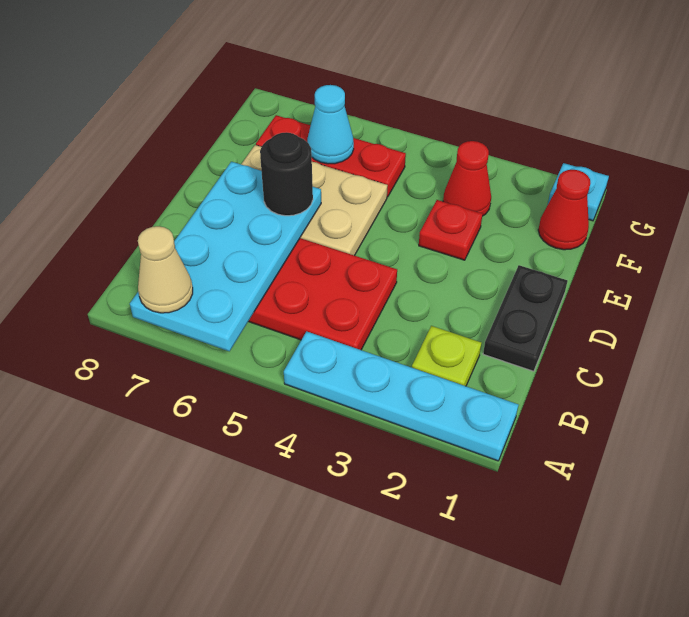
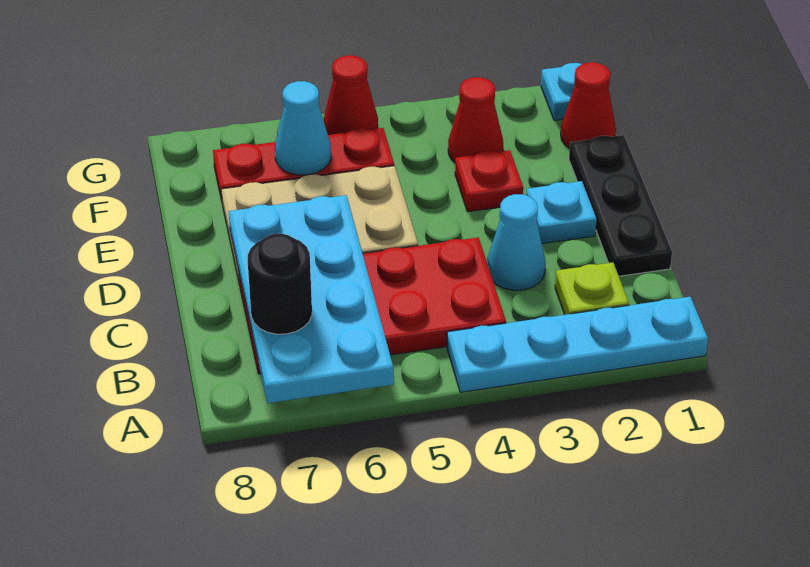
tan cone A7 level 3 -> none
black plate C1:D1 level 1 -> black plate C1:E1 level 1
none -> cyan cone C3 level 1
none -> cyan plate D2 level 1
black round brick D6 level 3 -> black round brick B7 level 3
none -> red cone G5 level 1

